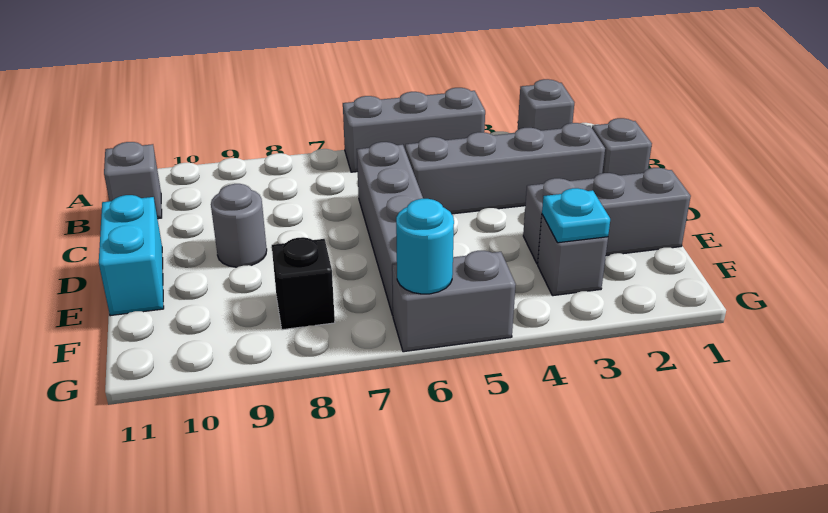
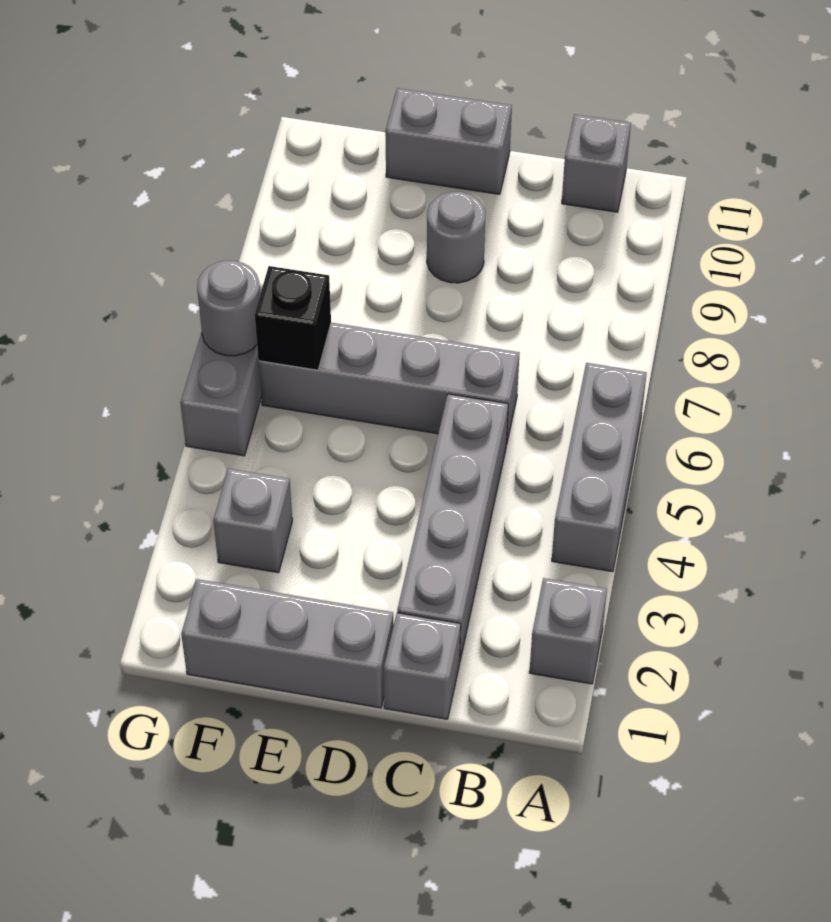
cyan brick D11:E11 level 1 -> grey brick D11:E11 level 1
grey brick E1:E3 level 1 -> grey brick D1:F1 level 1
cyan plate F3 level 2 -> none
black brick F8 level 1 -> black brick F6 level 2
cyan round brick G6 level 2 -> grey round brick G6 level 2

